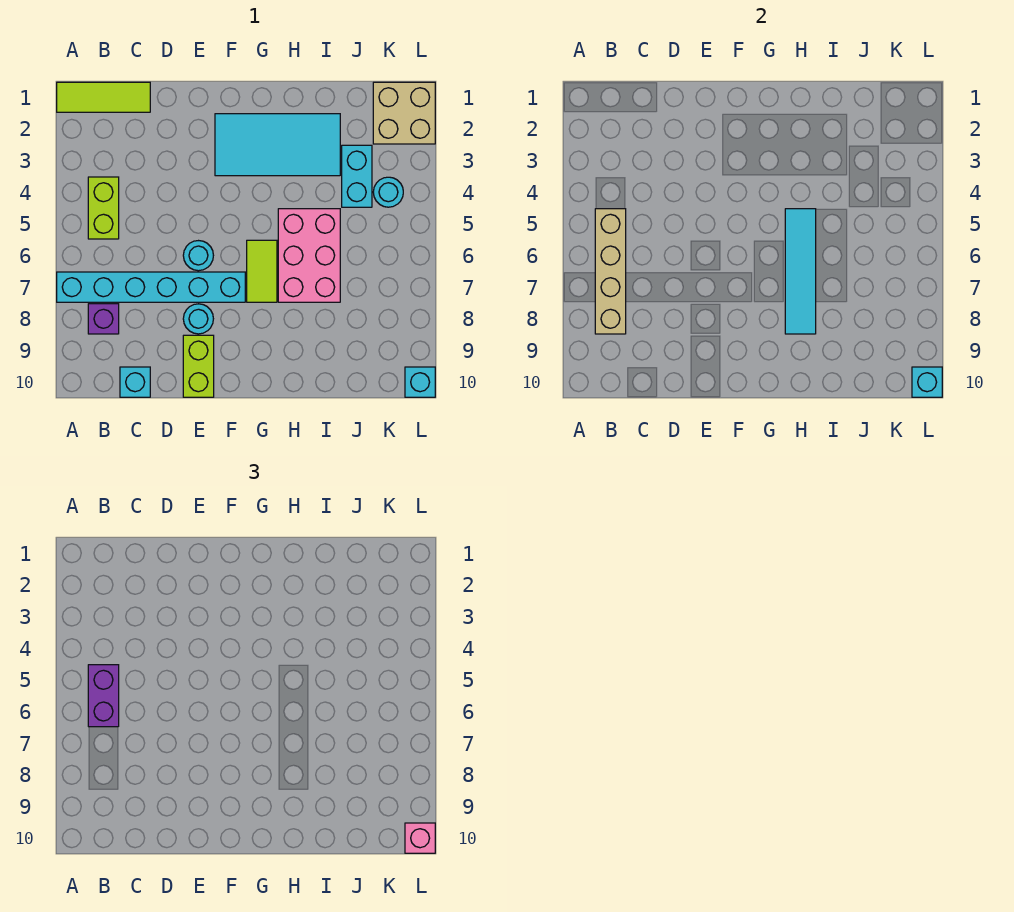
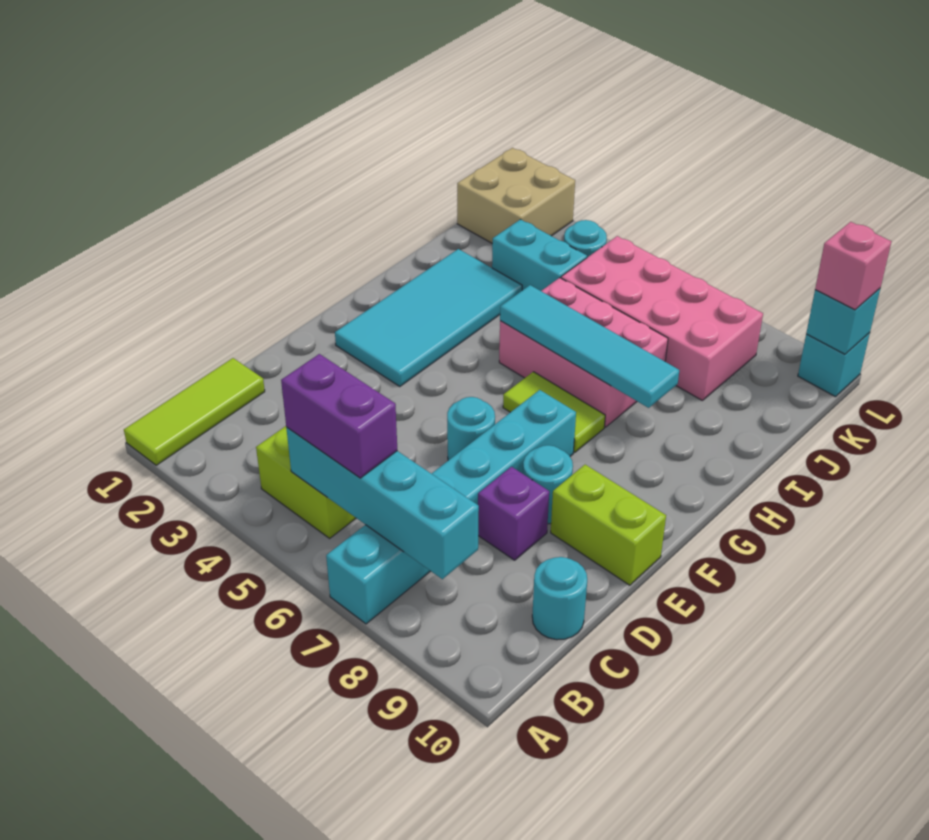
tan brick B5:B8 level 2 -> cyan brick B5:B8 level 2
purple brick B8 level 1 -> purple brick D8 level 1
cyan brick C10 level 1 -> cyan round brick C10 level 1
none -> pink brick J5:K8 level 1

